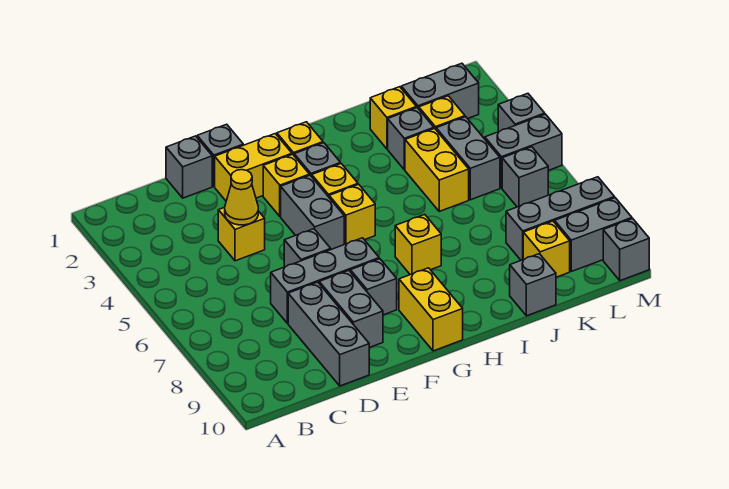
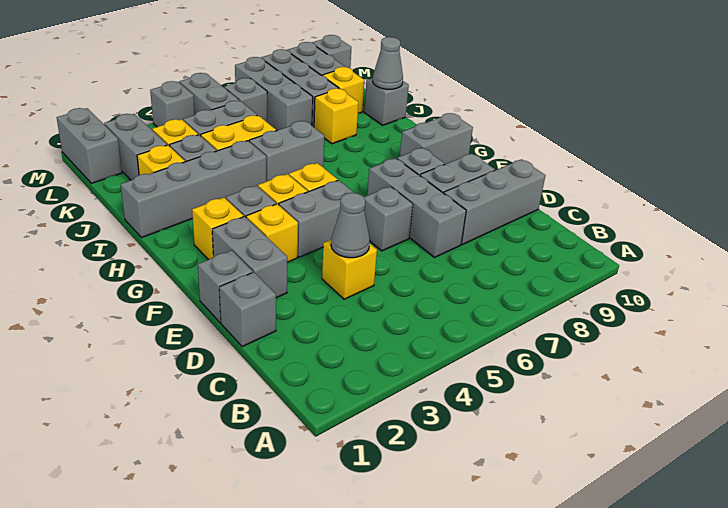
yellow cone D4 level 2 -> grey cone D4 level 2
yellow brick E2:F2 level 1 -> grey brick E2:F2 level 1
yellow brick G9:G10 level 1 -> grey brick G9:G10 level 1
yellow brick H7 level 1 -> yellow brick J8 level 1
none -> grey brick I1:I4 level 1
none -> grey brick I5:I6 level 1
none -> grey cone J10 level 2
none -> grey brick K7:M7 level 1
none -> grey brick L1:M1 level 1

